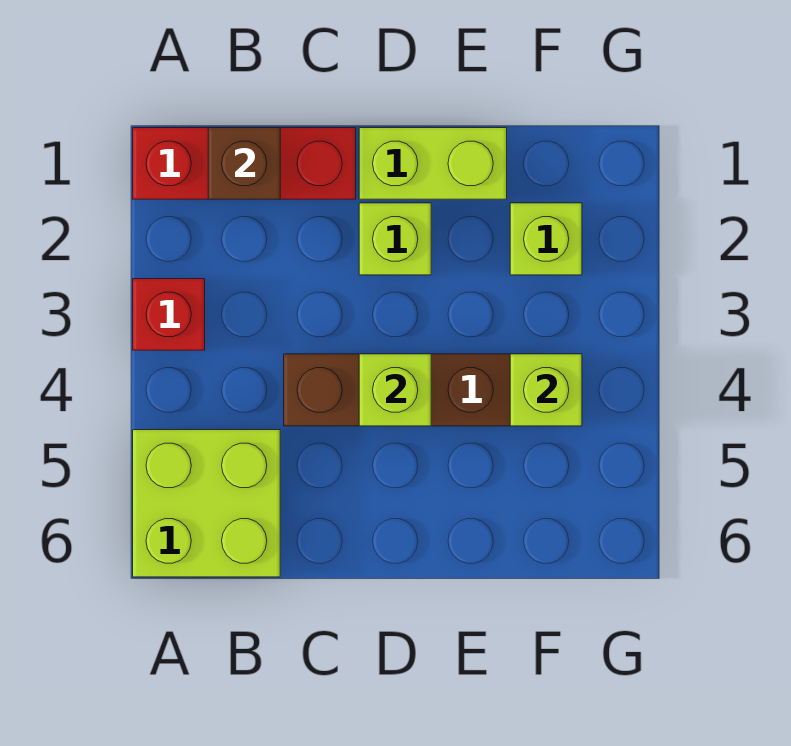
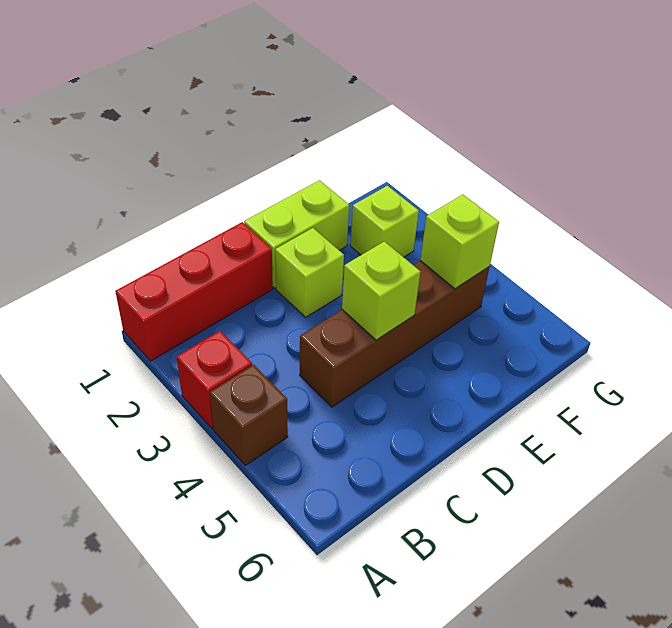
lime brick A5:B6 level 1 -> none
brown brick B1 level 2 -> brown brick A4 level 1

